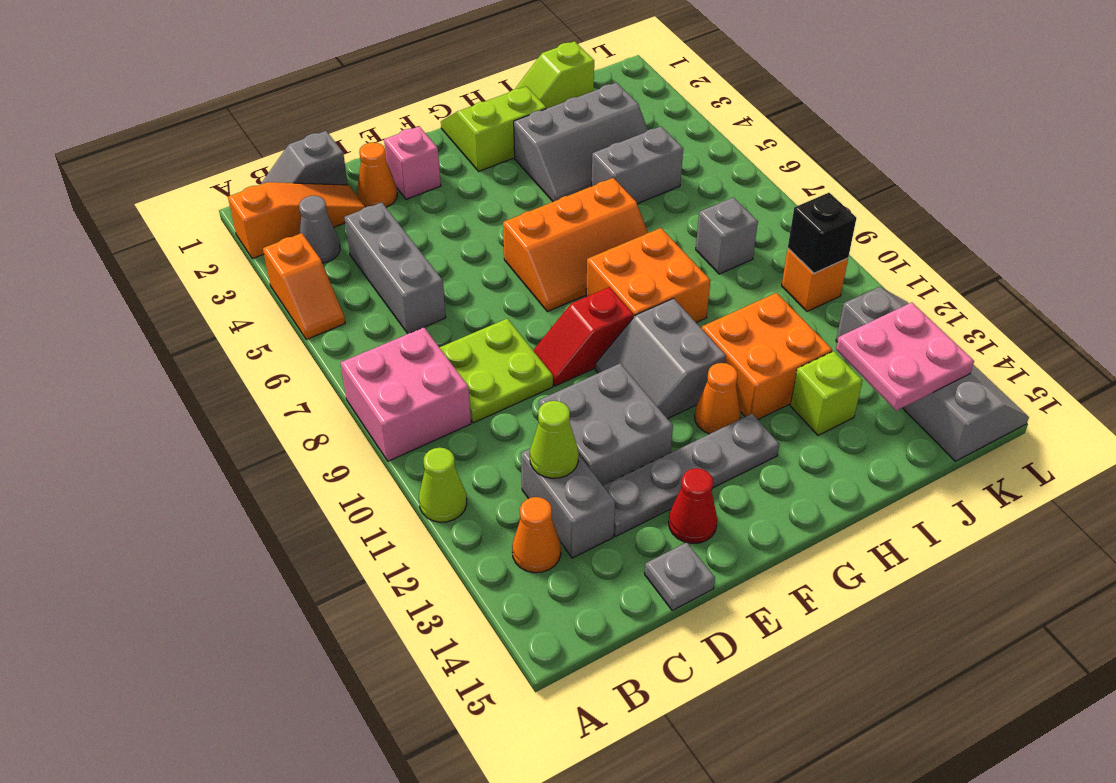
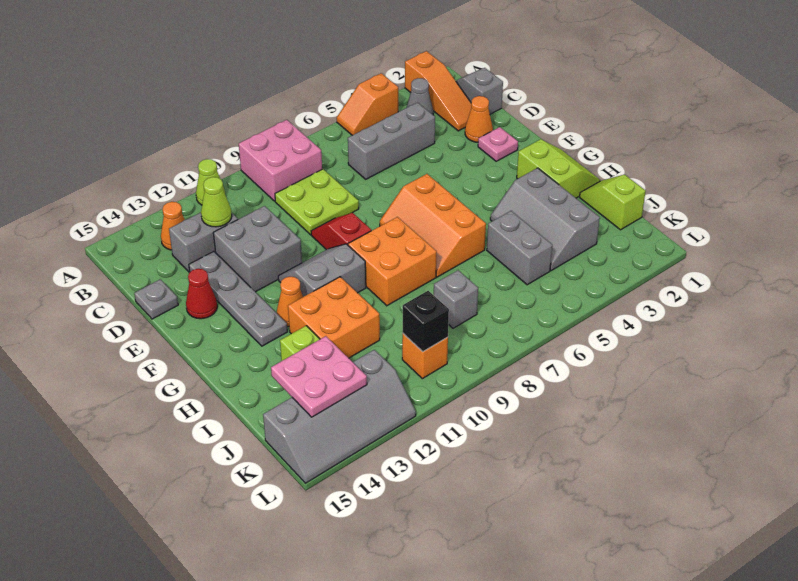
pink brick E2 level 1 -> pink plate E2 level 1

